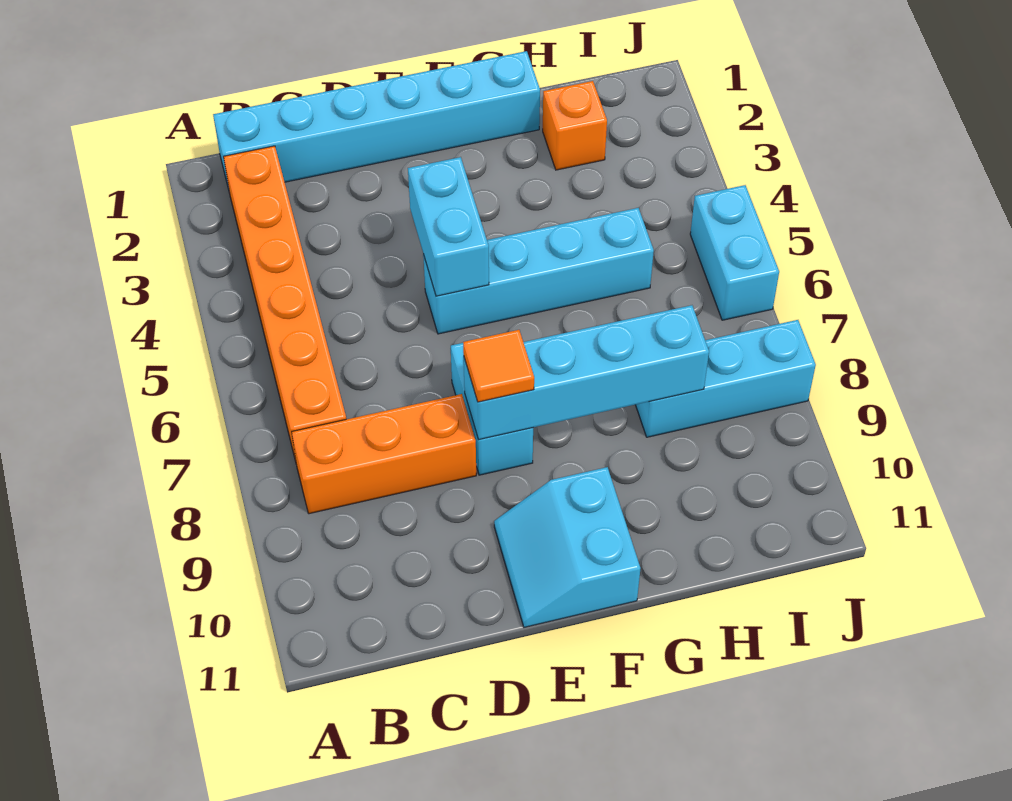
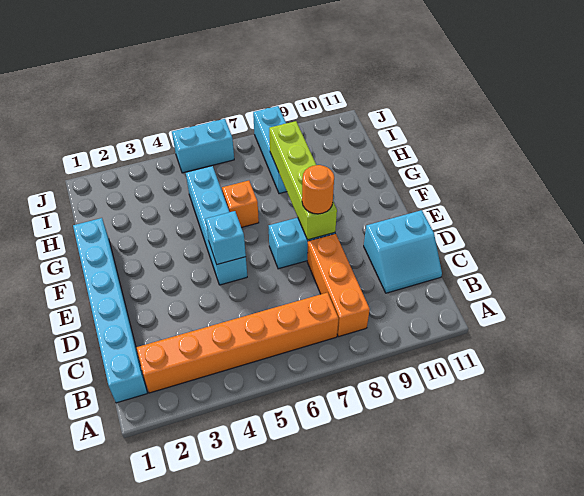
cyan brick E4:E5 level 2 -> cyan brick E5 level 2
cyan brick E8:H8 level 2 -> lime brick E8:H8 level 2
orange tile E8 level 3 -> orange round brick E8 level 3
cyan slope E10:F11 level 1 top F -> cyan slope C10:D11 level 1 top D
orange brick H2 level 1 -> orange brick G6 level 1

